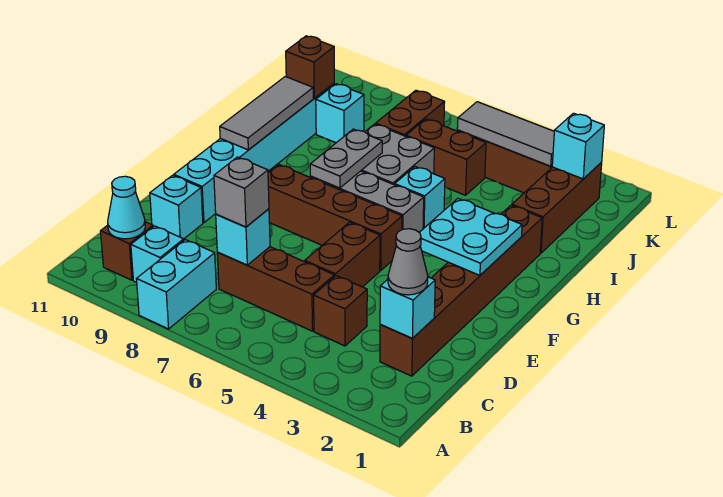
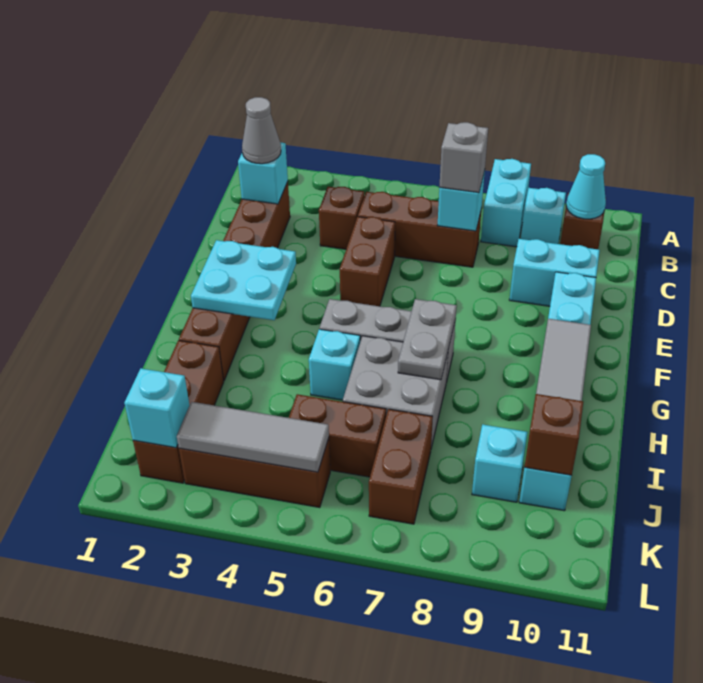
cyan brick D10 level 1 -> cyan brick D9:D10 level 1
brown brick F5:F8 level 1 -> none

